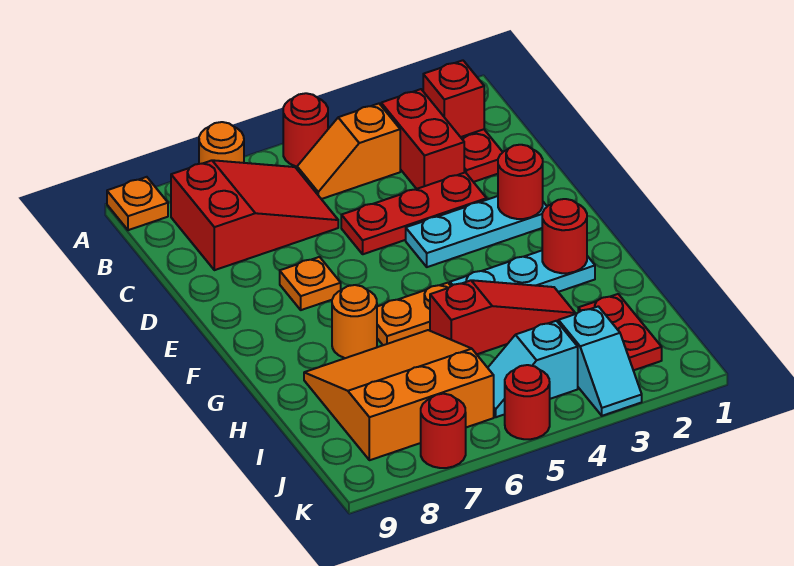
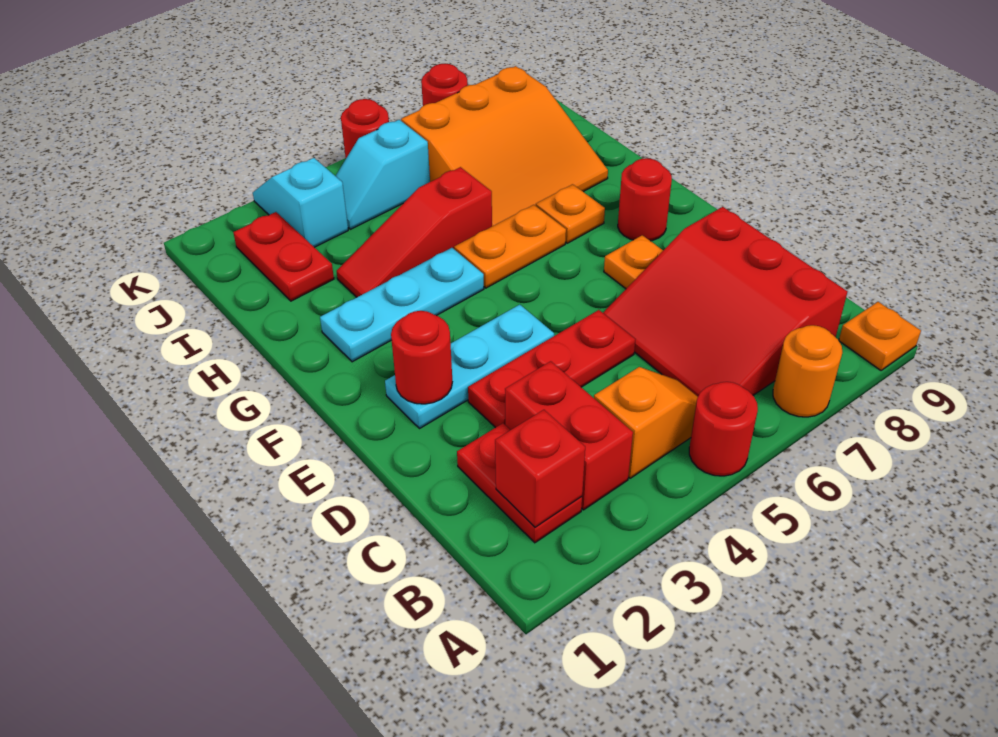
red slope B6:C8 level 1 top 8 -> red slope B6:D8 level 1 top 8
red round brick G2 level 2 -> red round brick F8 level 1
orange round brick G7 level 1 -> orange plate G7 level 1
cyan slope J4:J5 level 1 top 4 -> cyan slope J4:J5 level 1 top 5

